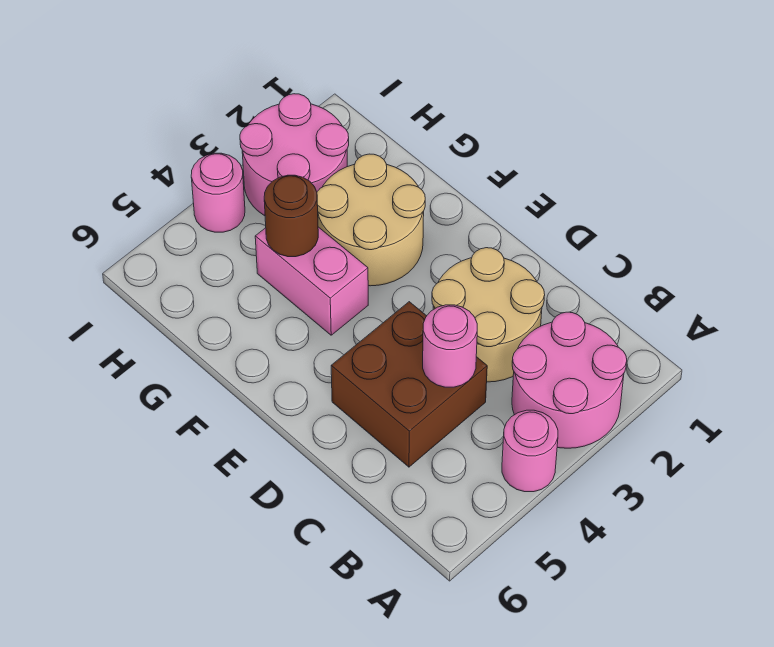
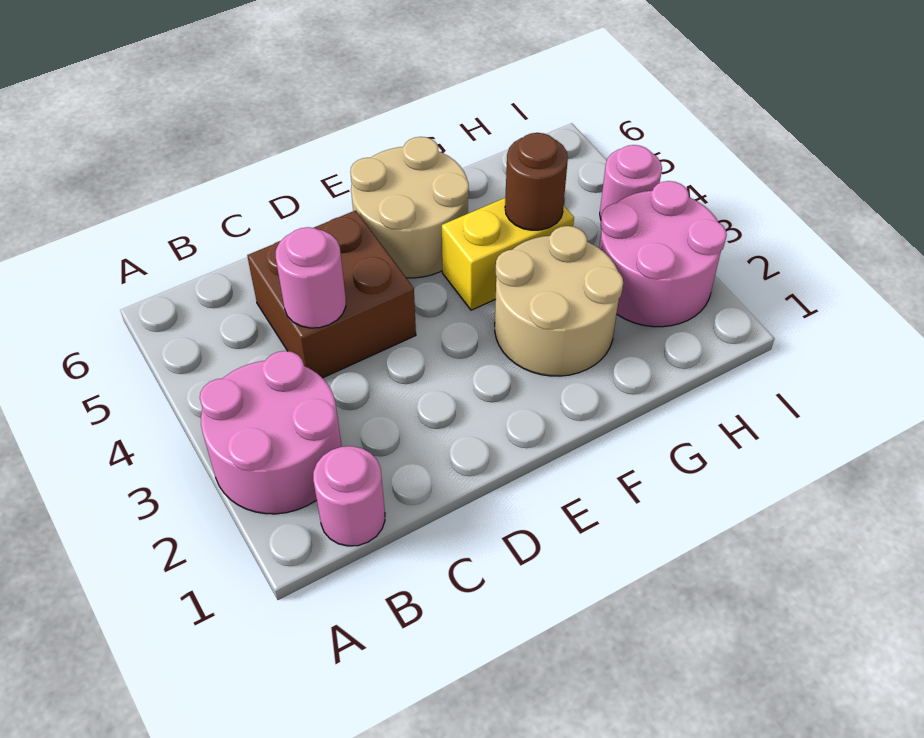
pink round brick A4 level 1 -> pink round brick B1 level 1
tan round brick C2:D3 level 1 -> tan round brick E5:F6 level 1
pink brick F4:G4 level 1 -> yellow brick F4:G4 level 1

